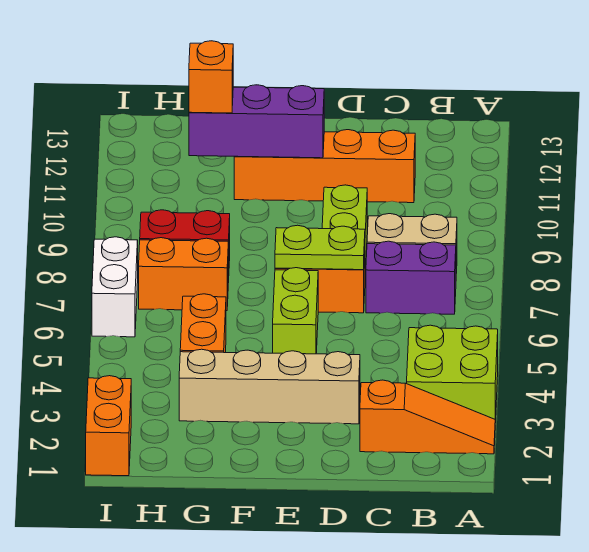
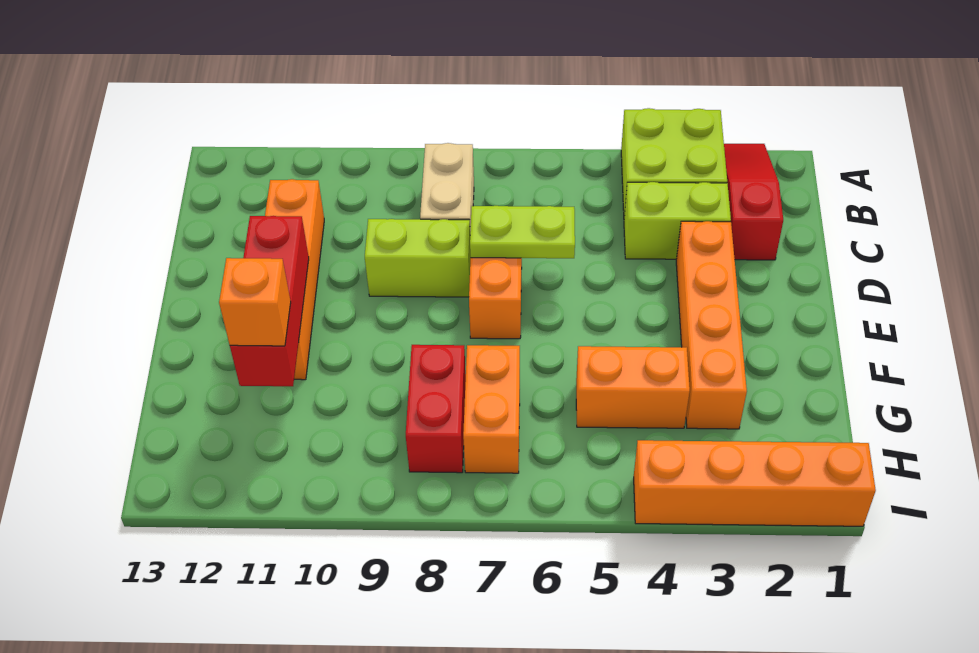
orange slope A2:C2 level 1 top C -> red slope A2:C2 level 1 top C
purple brick B7:C7 level 1 -> none
tan brick D3:G3 level 1 -> orange brick D3:G3 level 1
lime plate D7:E7 level 2 -> lime plate D6:D7 level 2
lime brick E5:E6 level 1 -> lime brick C3:C4 level 1
purple brick E11:G11 level 2 -> red brick E11:G11 level 2
orange brick I1:I2 level 1 -> orange brick I1:I4 level 1
white brick I6:I7 level 1 -> none

